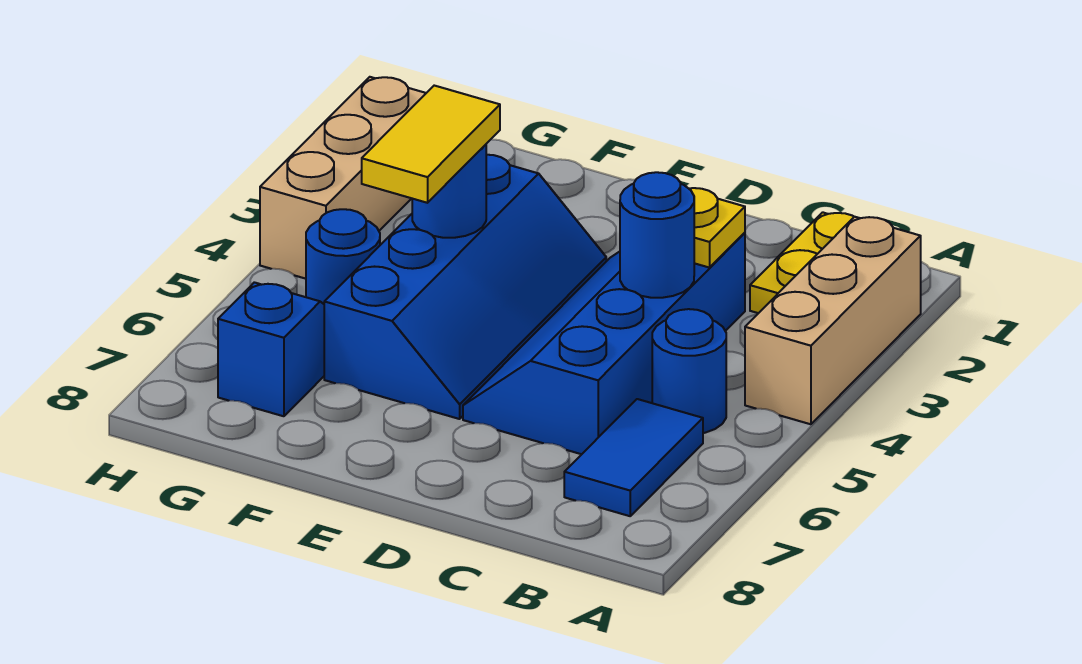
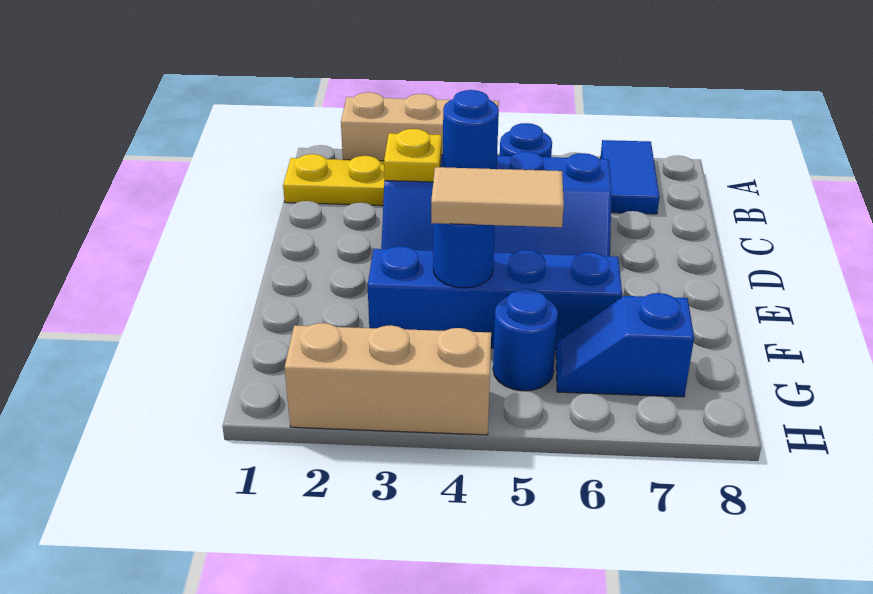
blue tile B6:B7 level 1 -> blue tile A7:B7 level 1
yellow tile F4:F5 level 3 -> tan tile F4:F5 level 3

